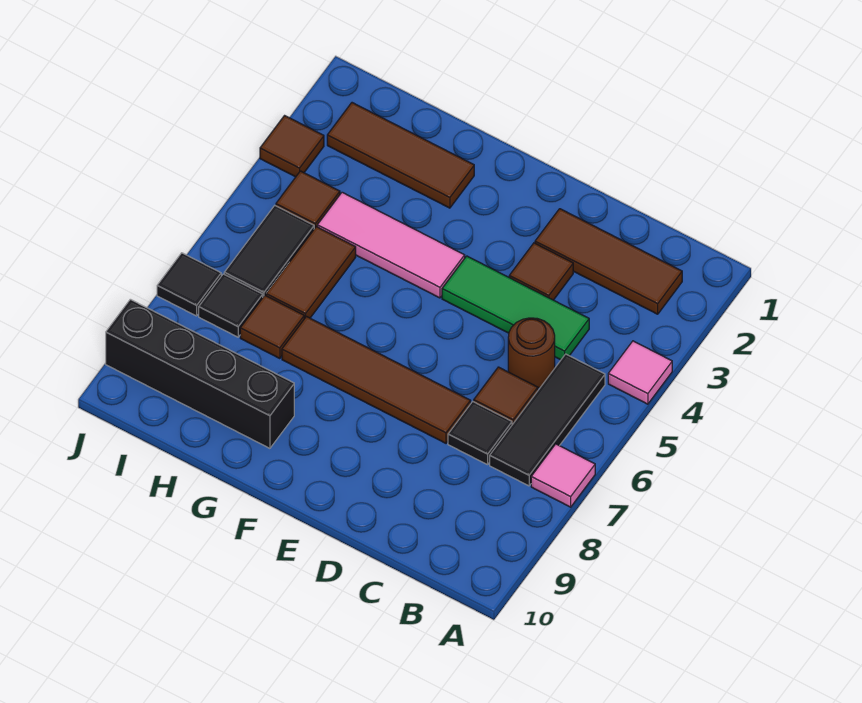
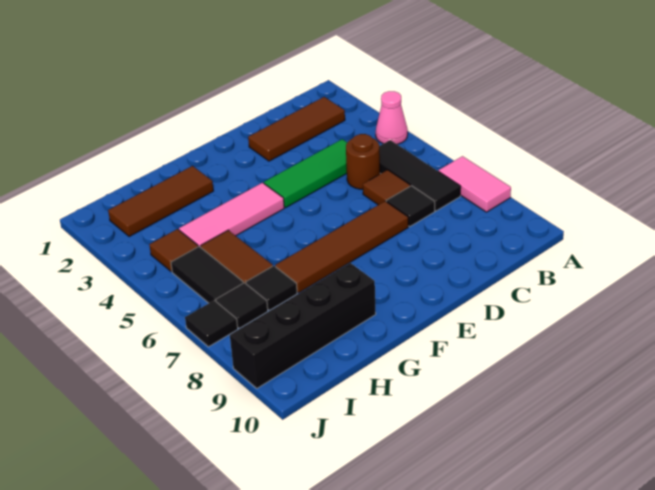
pink tile A4 level 1 -> pink cone A4 level 1
pink tile A7 level 1 -> pink tile A7:A8 level 1
brown tile D3 level 1 -> none
brown tile H7 level 1 -> black tile H7 level 1
brown tile J3 level 1 -> none

